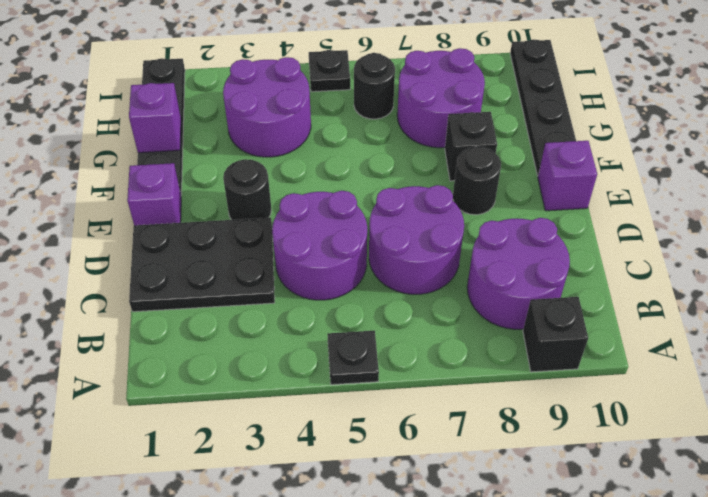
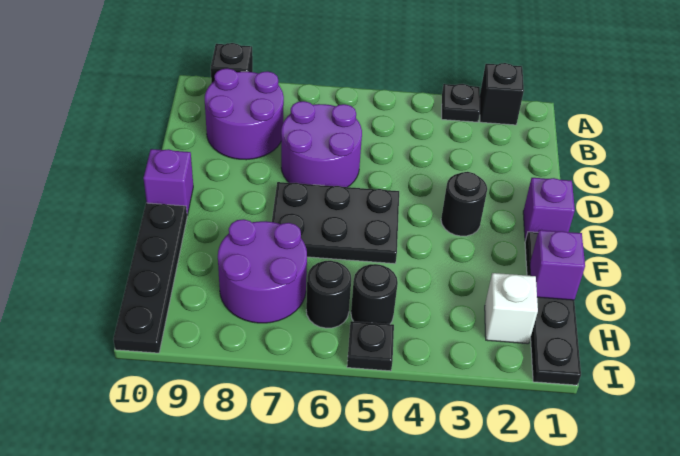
black plate A5 level 1 -> black plate A3 level 1
black plate C1:D3 level 1 -> black plate E5:F7 level 1
purple round brick C4:D5 level 1 -> none
black round brick E8 level 1 -> black round brick H5 level 1
black brick F8 level 1 -> black brick A2 level 1
purple round brick G3:H4 level 1 -> none
none -> white brick H2 level 1

